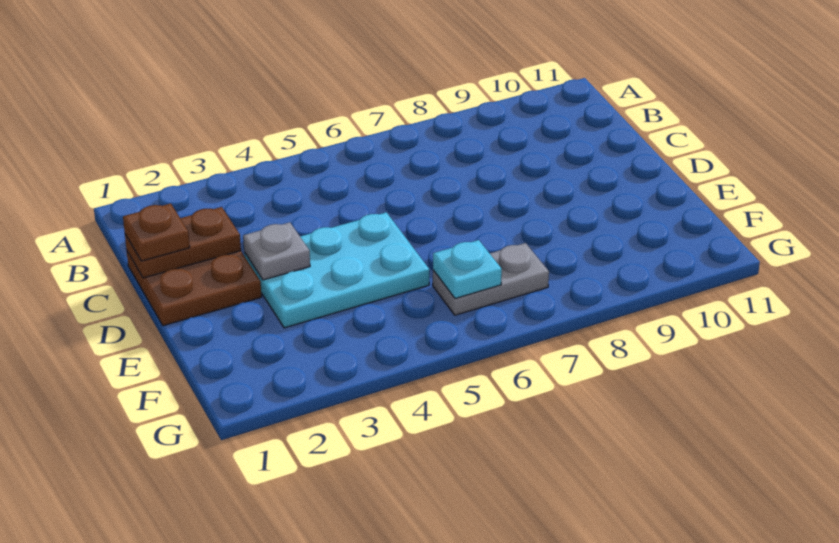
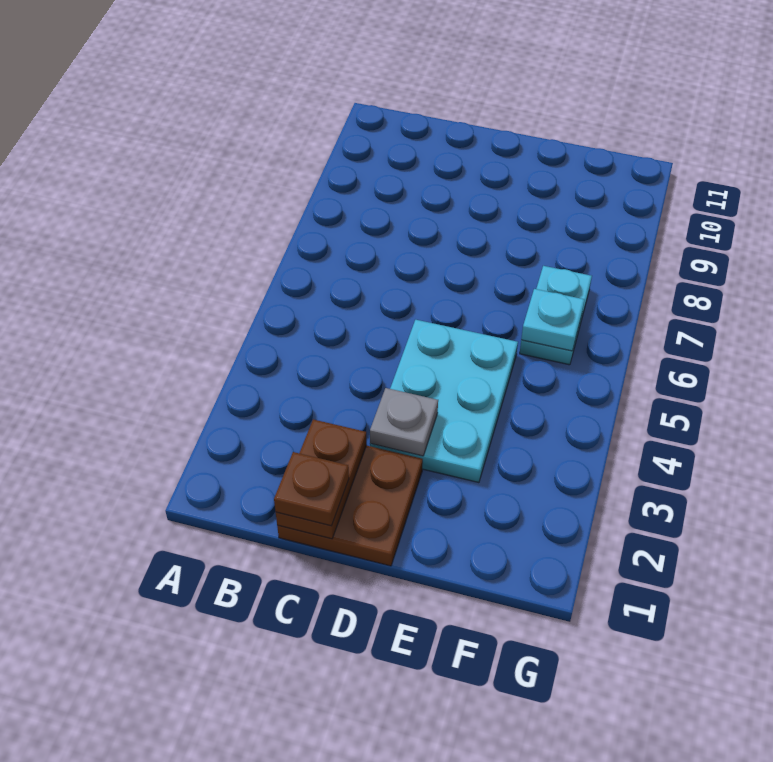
grey plate F6:F7 level 1 -> cyan plate F6:F7 level 1

